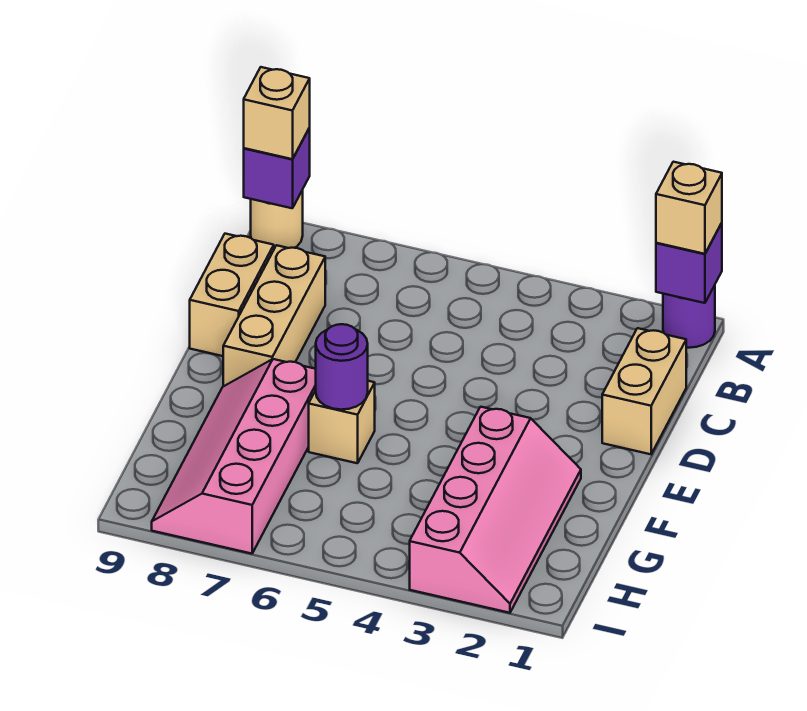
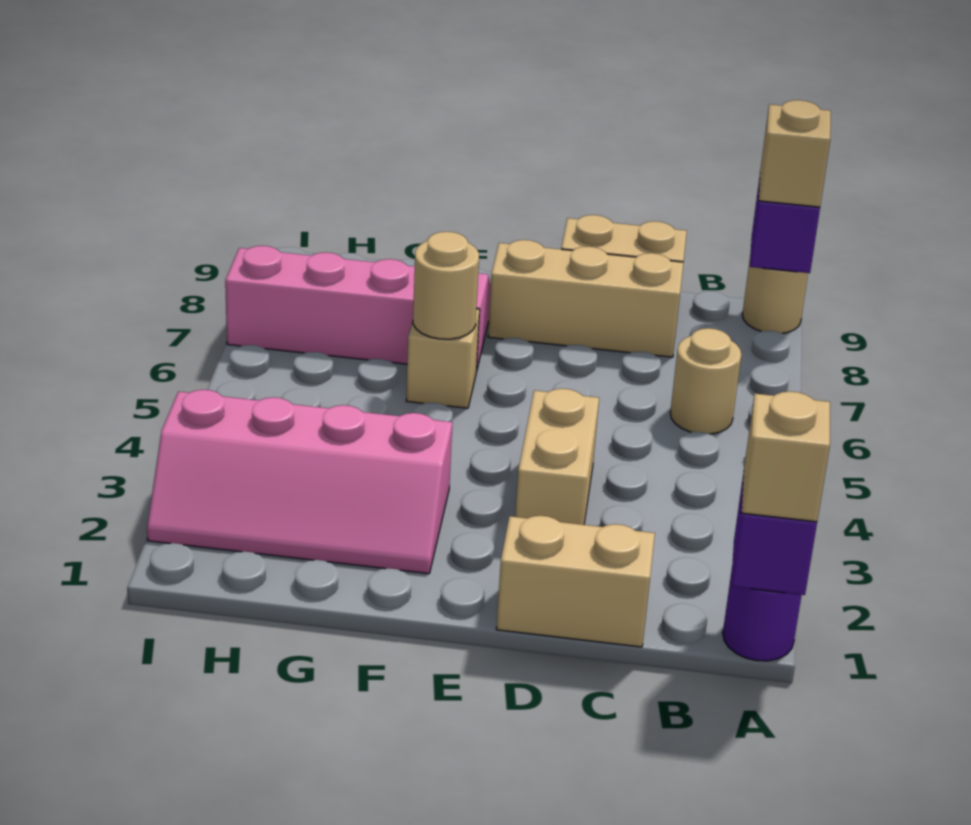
none -> tan round brick B6 level 1
none -> tan brick D3:D4 level 1
purple round brick F6 level 2 -> tan round brick F6 level 2

